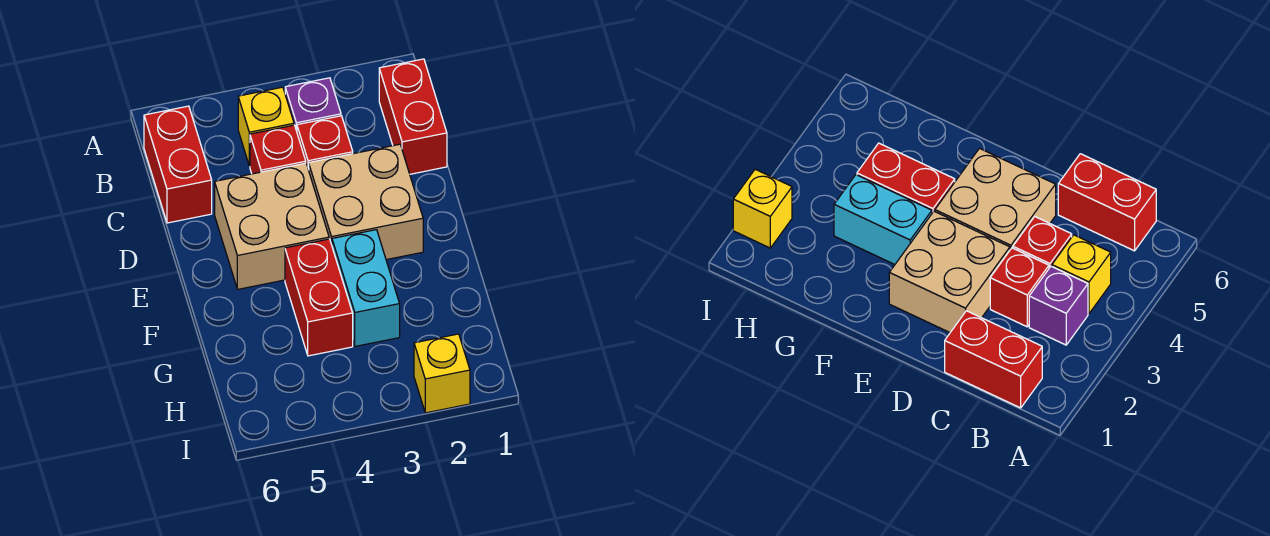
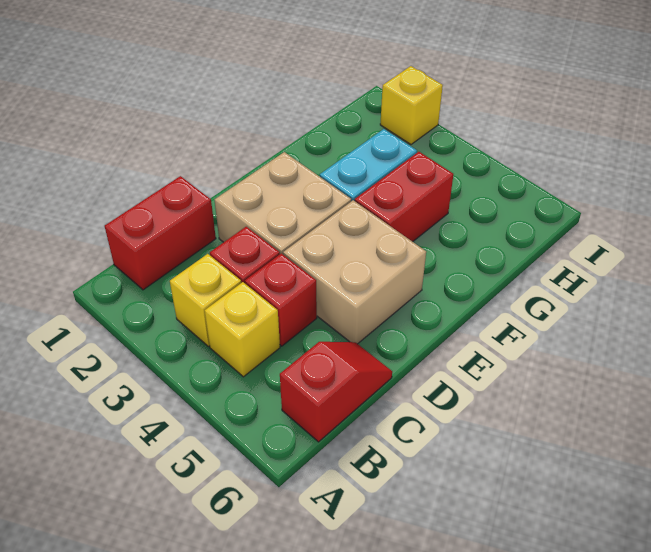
purple brick B3 level 1 -> yellow brick B3 level 1
red brick B6:C6 level 1 -> red slope B6:C6 level 1 top B

